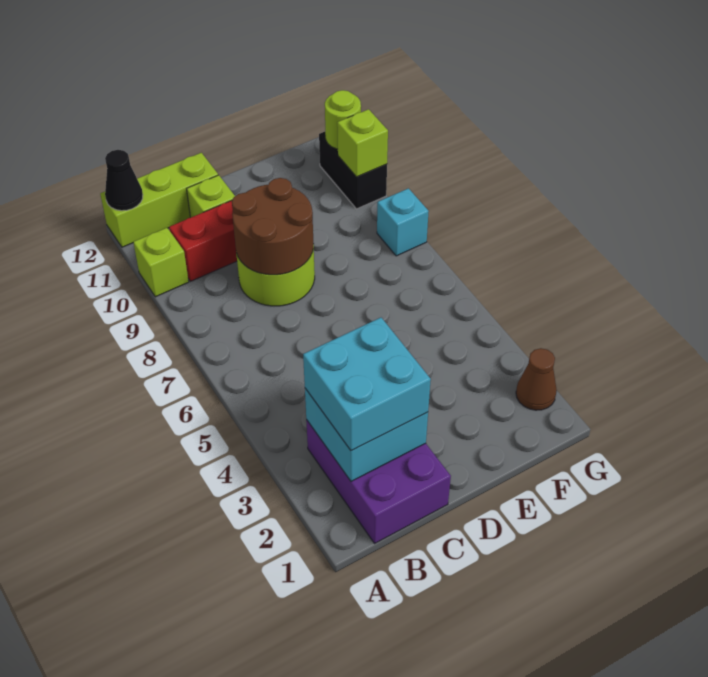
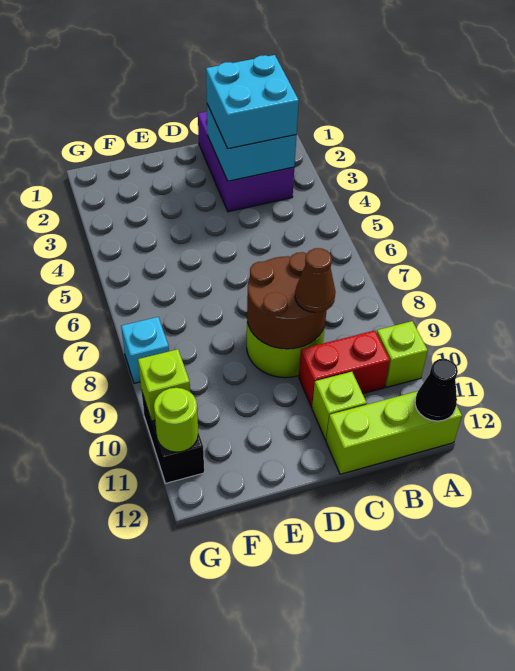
brown cone G2 level 1 -> brown cone C9 level 3

